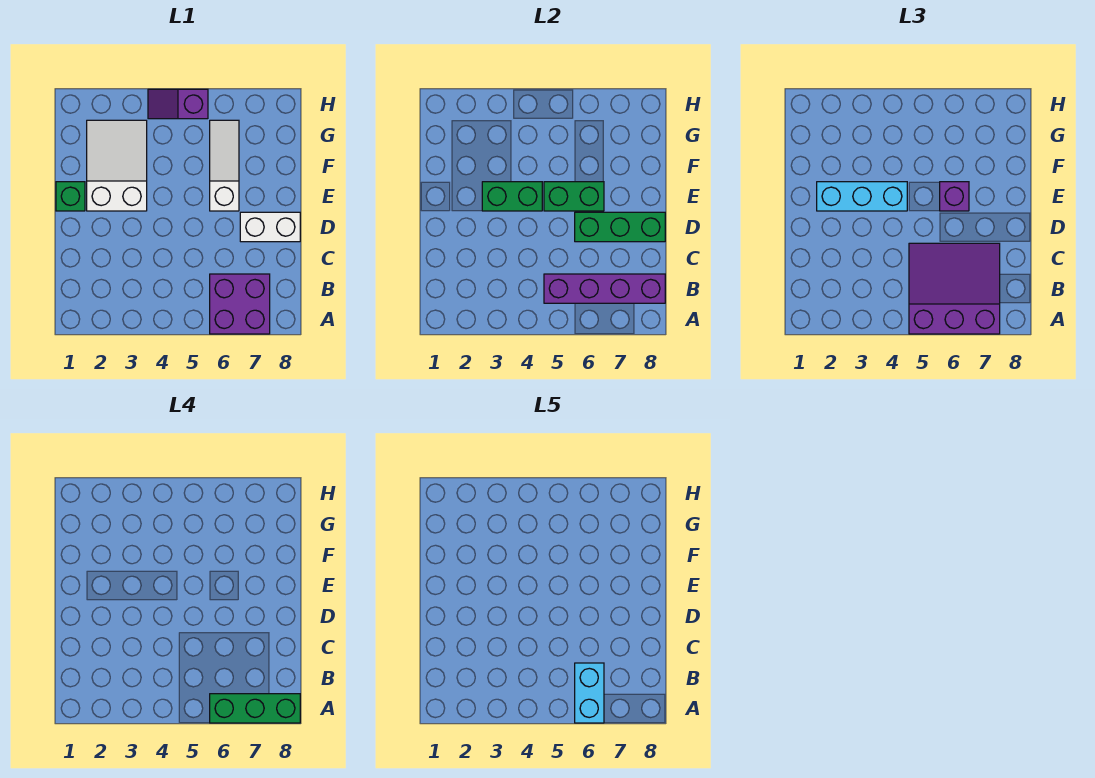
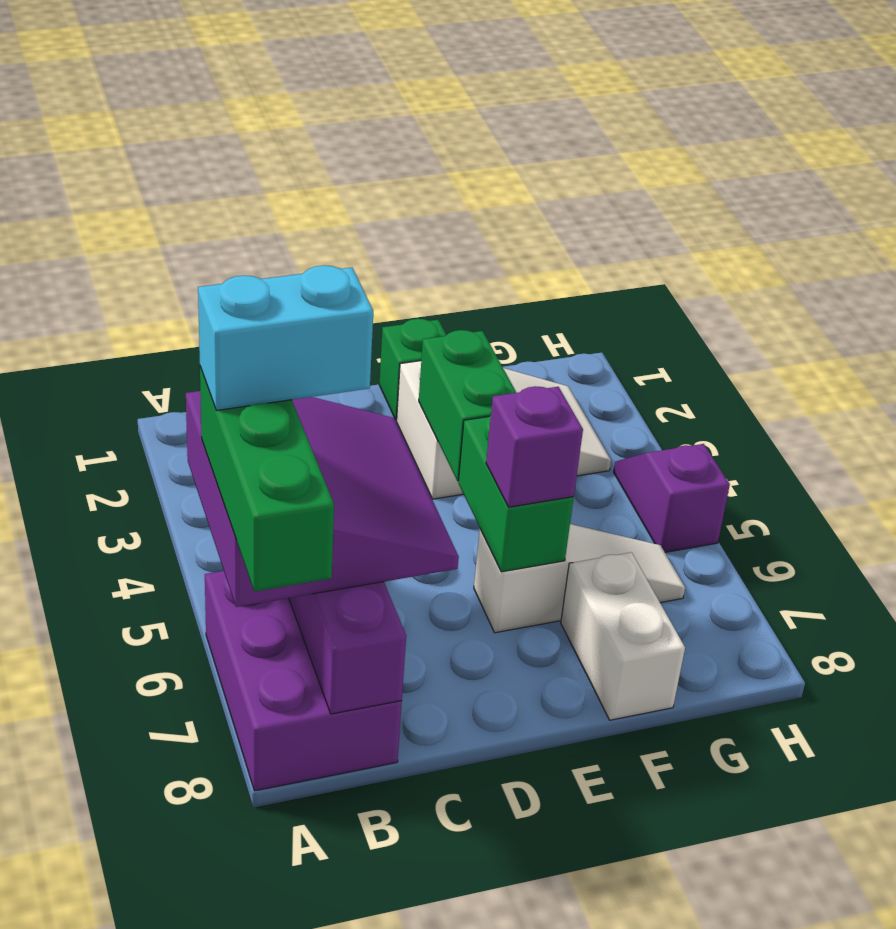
purple brick A6:B7 level 1 -> purple brick A6:B8 level 1
green brick D6:D8 level 2 -> none
white brick D7:D8 level 1 -> white brick F7:F8 level 1
cyan brick E2:E4 level 3 -> none

